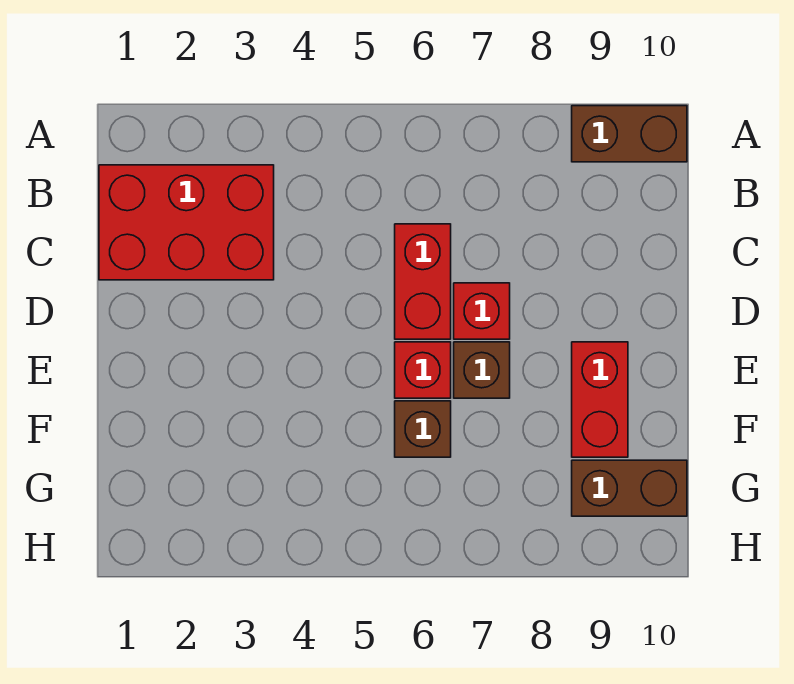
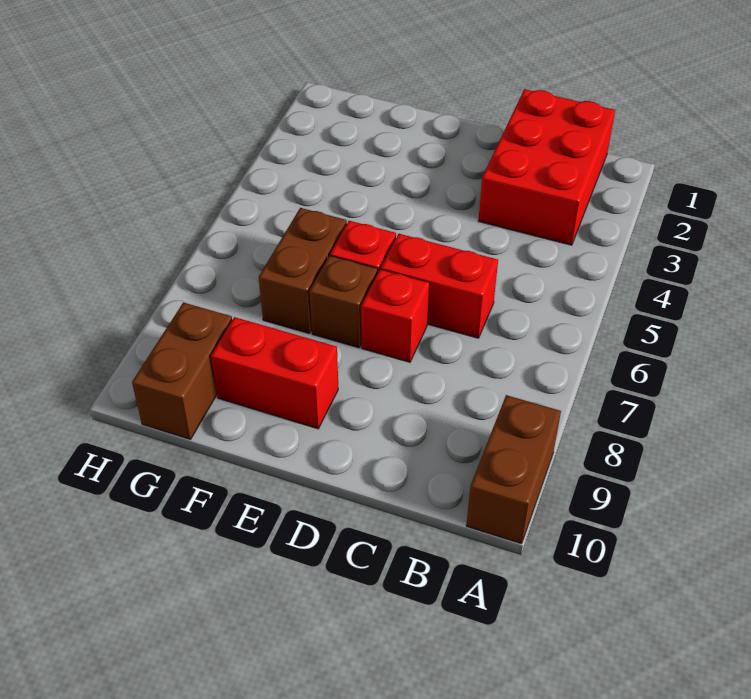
brown brick F6 level 1 -> brown brick F6:F7 level 1

